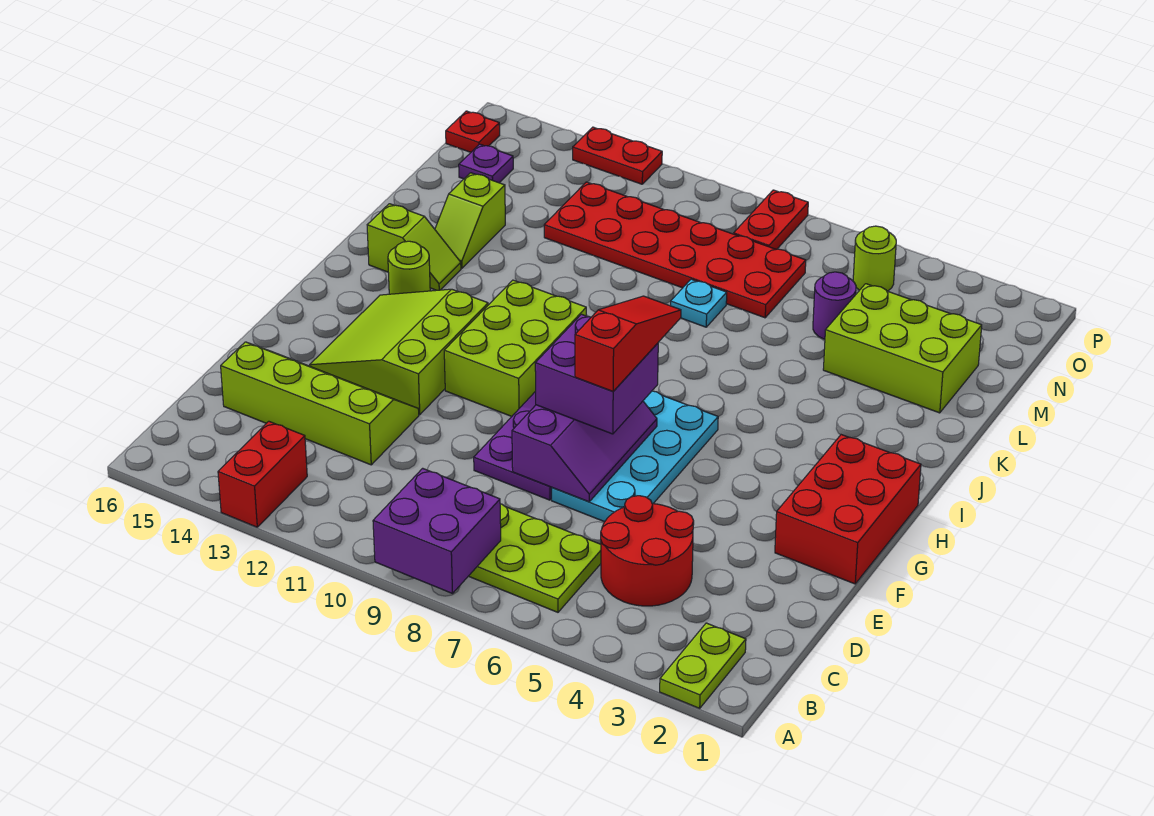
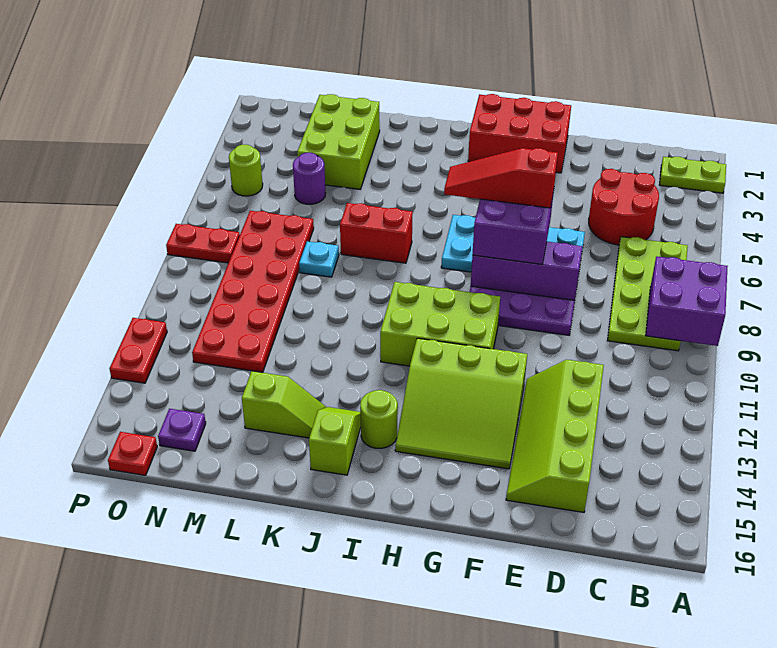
red brick A13:B13 level 1 -> red brick J7:K7 level 1

